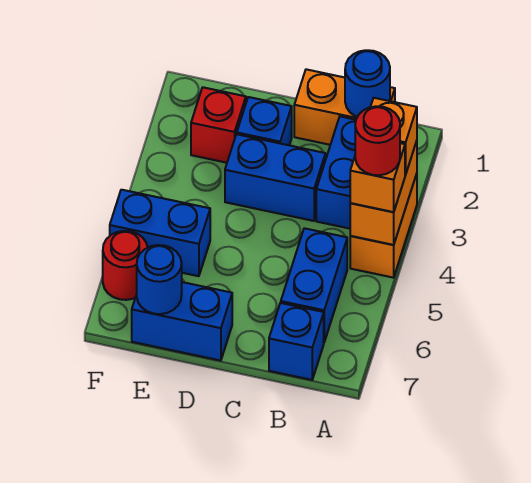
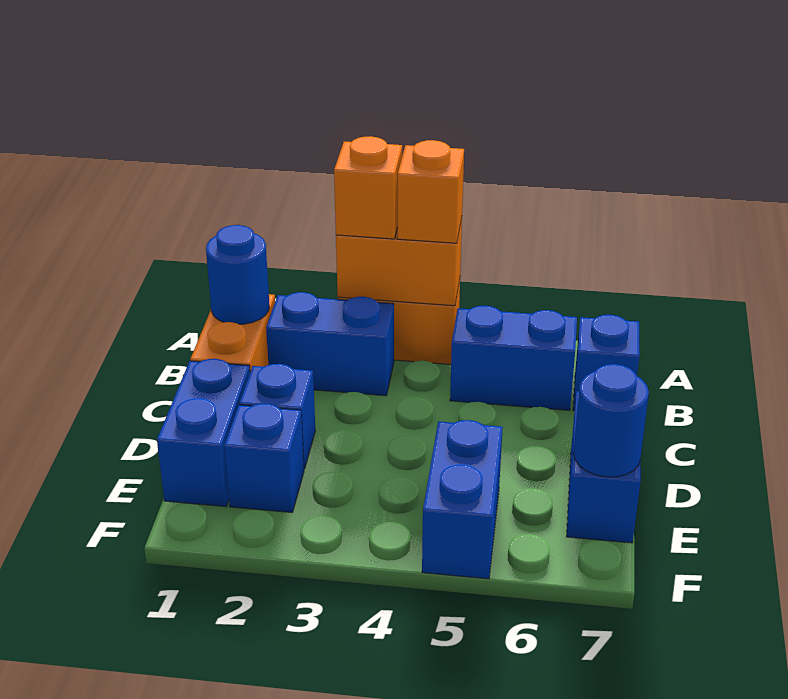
red round brick A4 level 4 -> none
blue brick C3:D3 level 1 -> blue brick D1:E1 level 1
red brick E2 level 1 -> blue brick E2 level 1
red round brick F6 level 1 -> none

